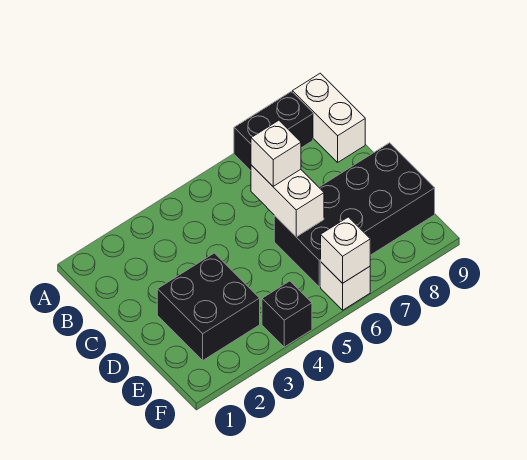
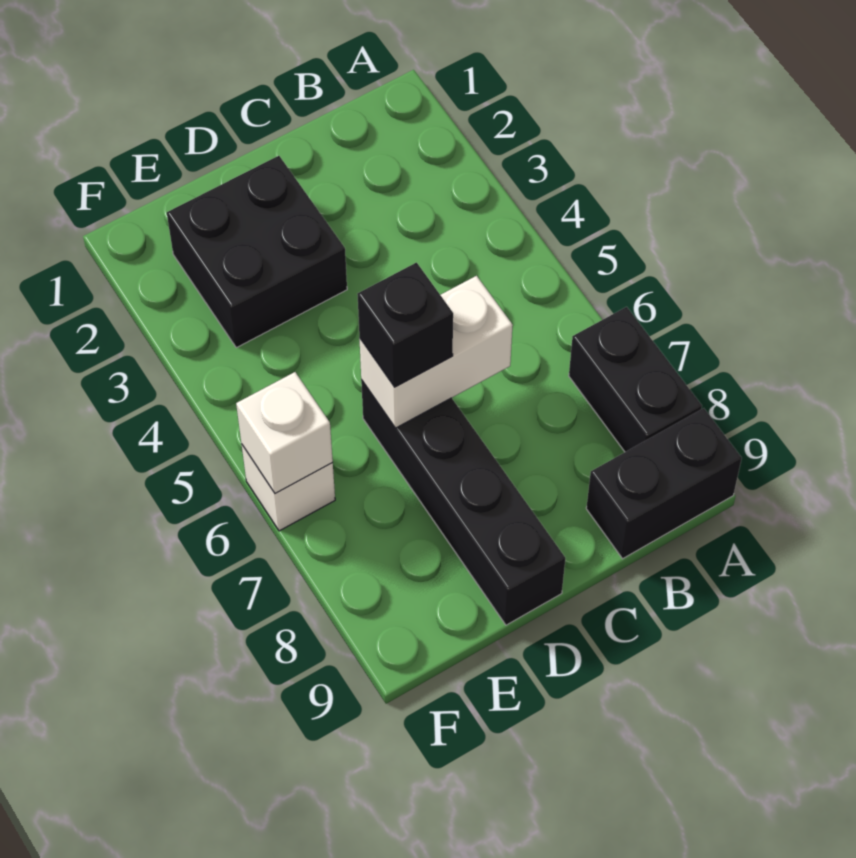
white brick A9:B9 level 1 -> black brick A9:B9 level 1
white brick C6 level 3 -> none
black brick D6:E9 level 1 -> black brick D6:D9 level 1
black brick F4 level 1 -> black brick D6 level 3

